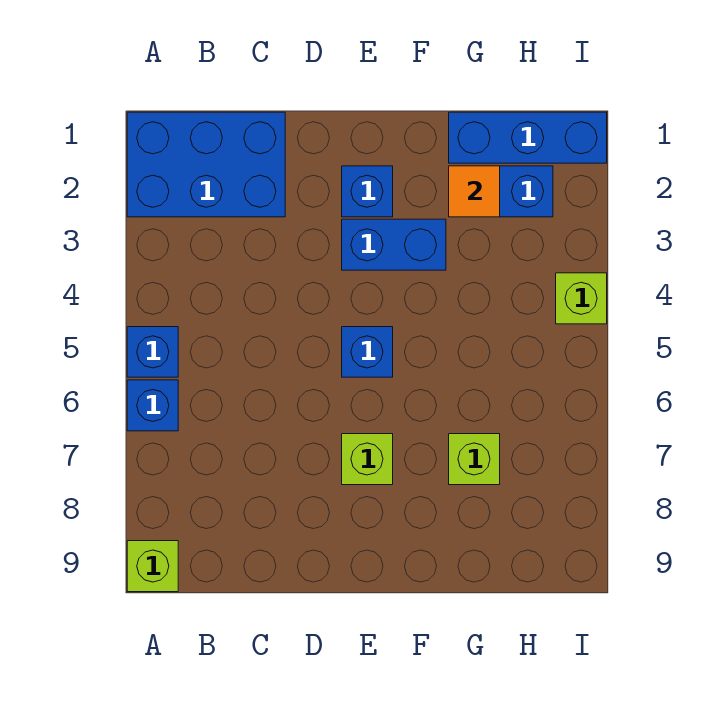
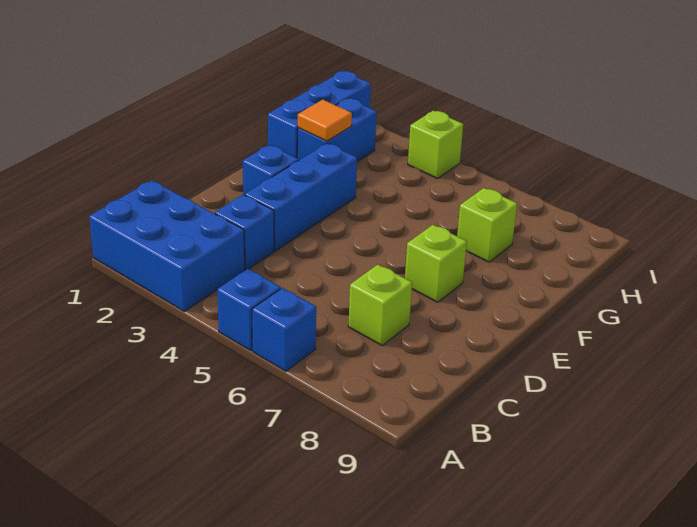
blue brick A1:C2 level 1 -> blue brick A1:B3 level 1
lime brick A9 level 1 -> lime brick C7 level 1
blue brick E3:F3 level 1 -> blue brick D3:F3 level 1
blue brick E5 level 1 -> blue brick C3 level 1

